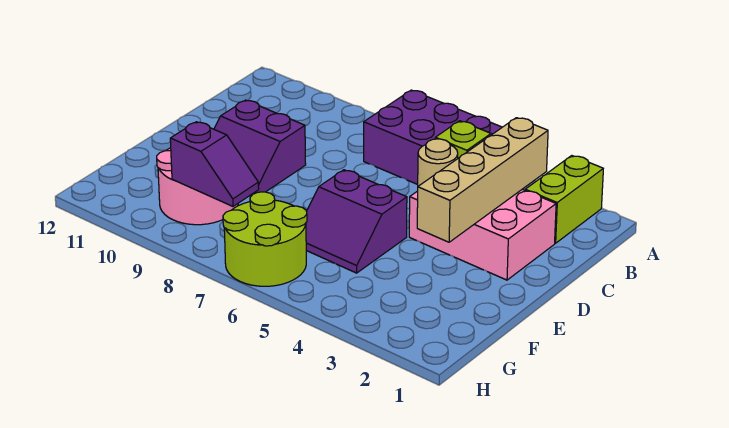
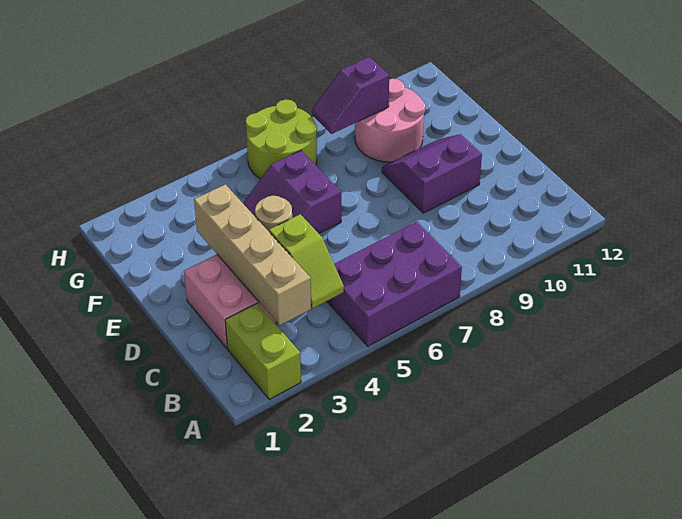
purple slope E5:F6 level 1 top E -> purple slope E5:F6 level 1 top 6

